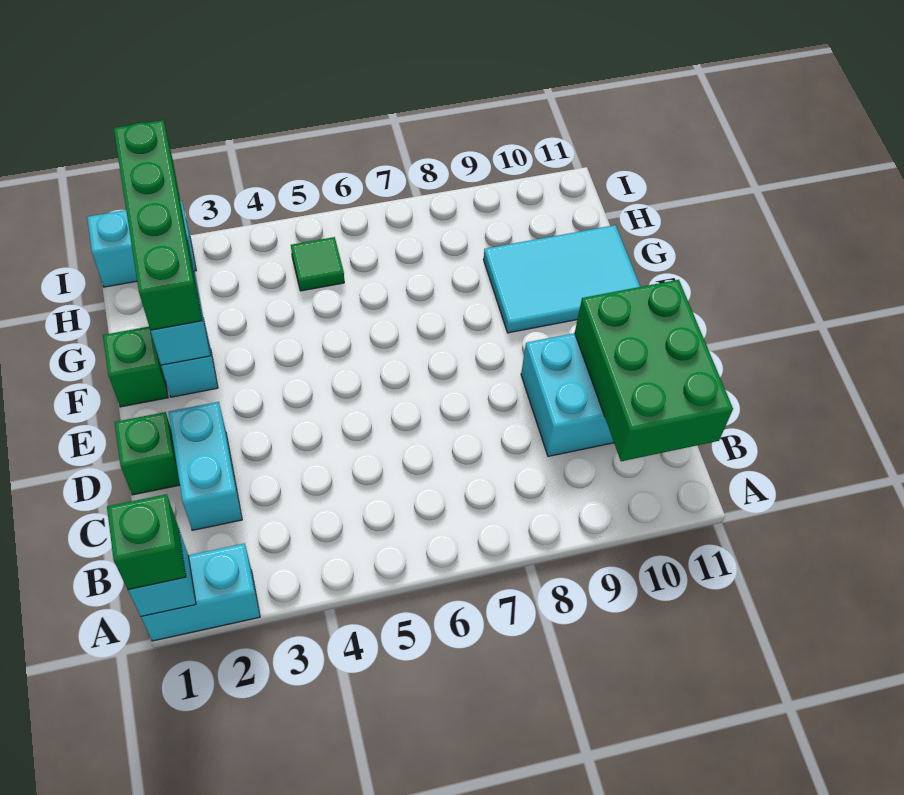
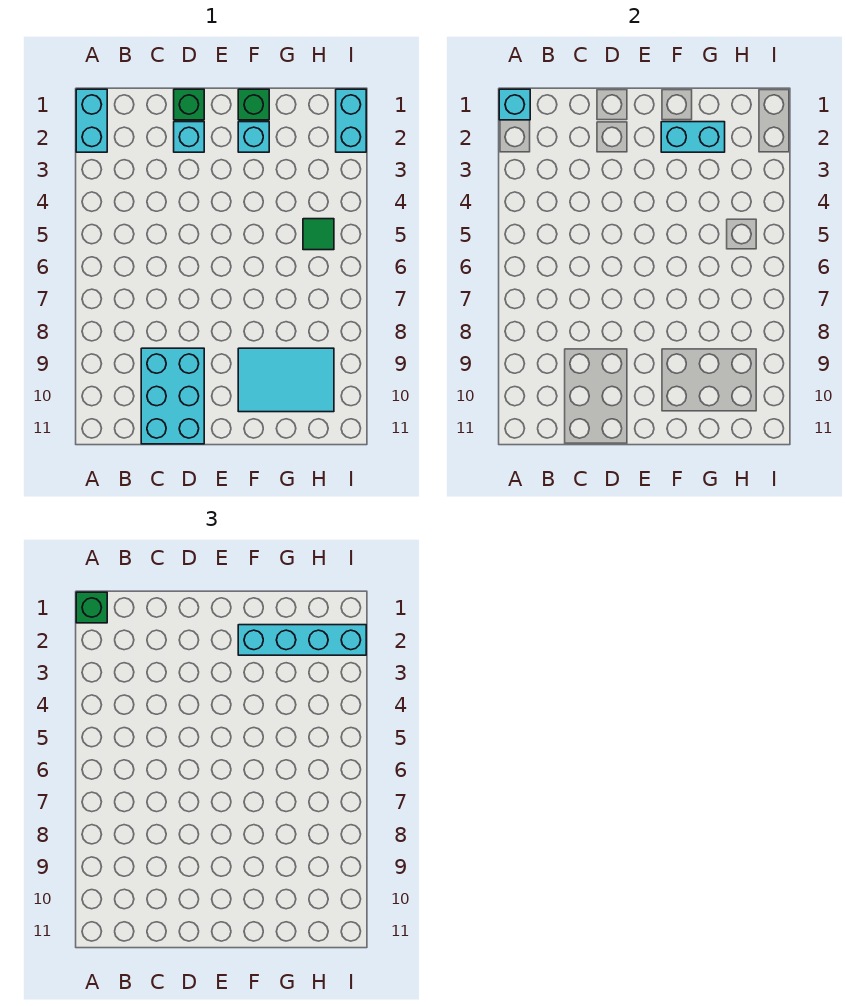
green brick B10:D11 level 2 -> none
cyan brick C2:D2 level 1 -> cyan brick D2 level 1
green brick F2:I2 level 3 -> cyan brick F2:I2 level 3
cyan tile F9:G11 level 1 -> cyan tile F9:H10 level 1

